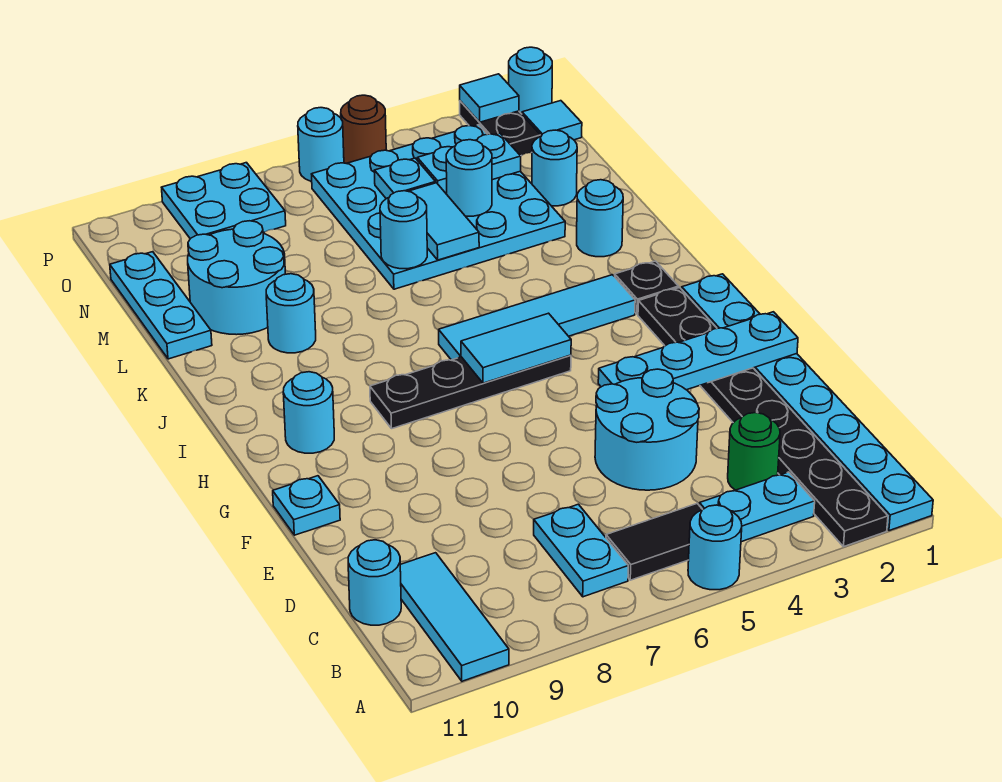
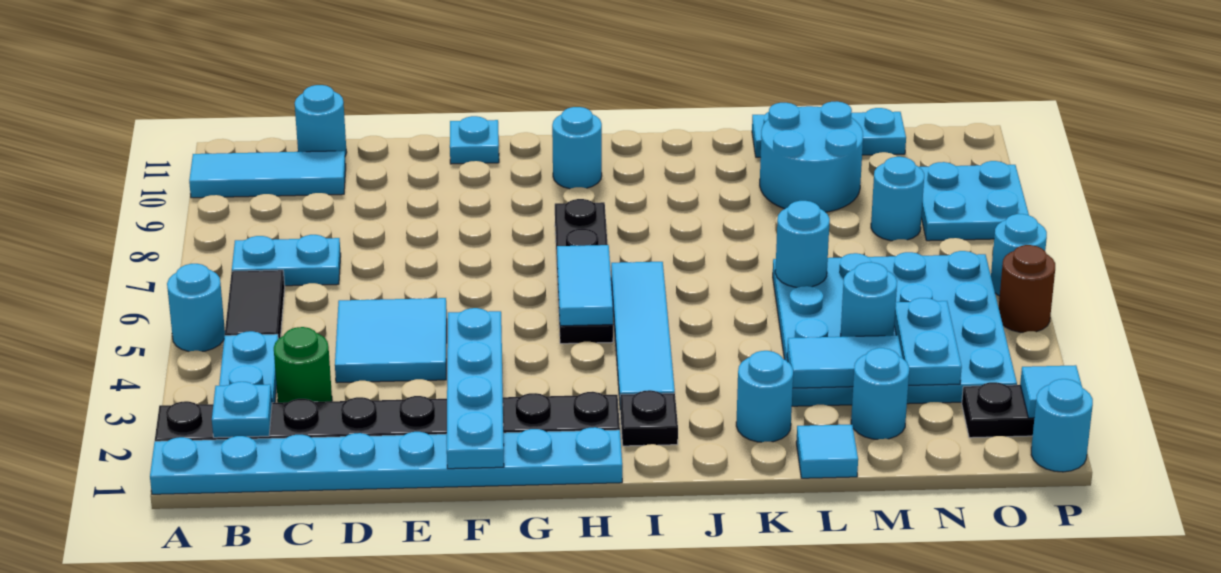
cyan round brick D4:E5 level 1 -> cyan tile D4:E5 level 1
cyan round brick K9 level 1 -> cyan round brick N8 level 1
cyan tile L5:M5 level 2 -> cyan tile L3:M3 level 2
cyan plate N5 level 2 -> cyan plate B2 level 2
cyan tile O1 level 1 -> cyan tile L1 level 1

